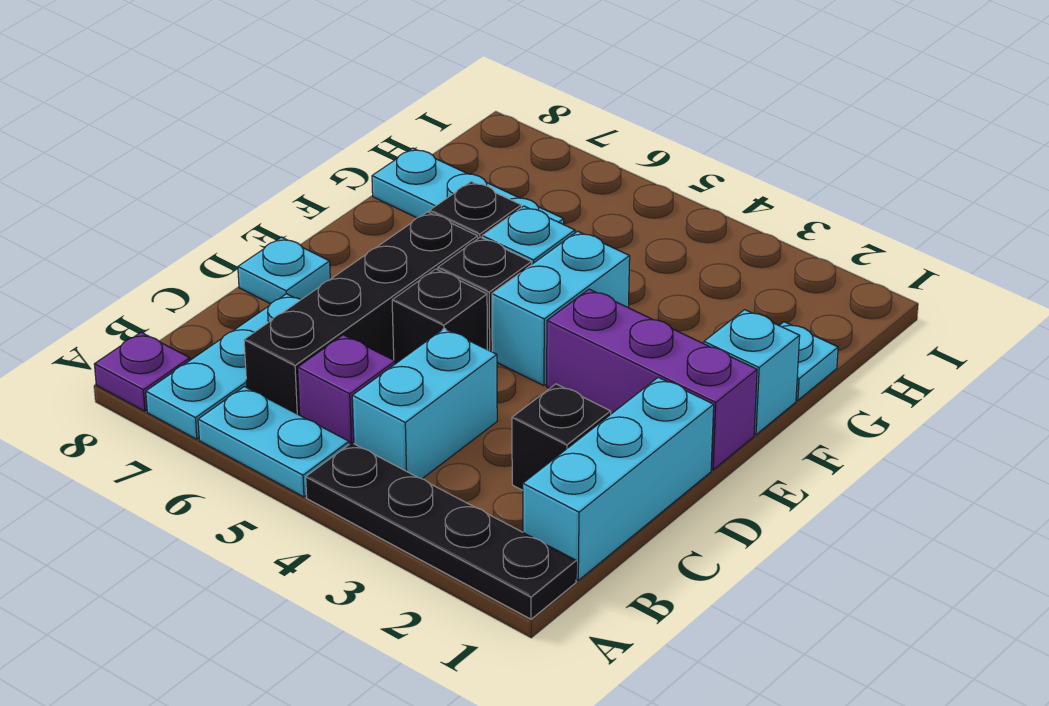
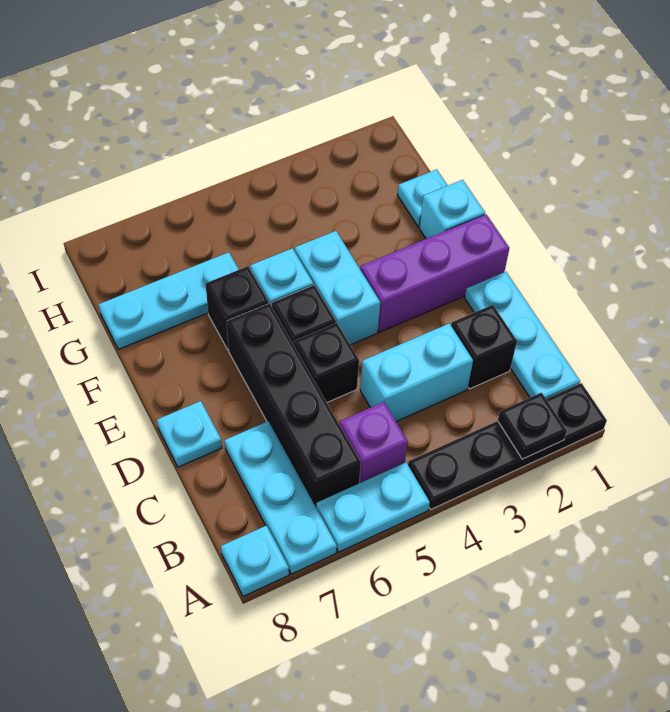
none -> black plate A2 level 2
purple plate A8 level 1 -> cyan plate A8 level 1
cyan brick B1:D1 level 1 -> cyan plate B1:D1 level 1
cyan brick B4:C4 level 1 -> cyan brick C3:C4 level 1

